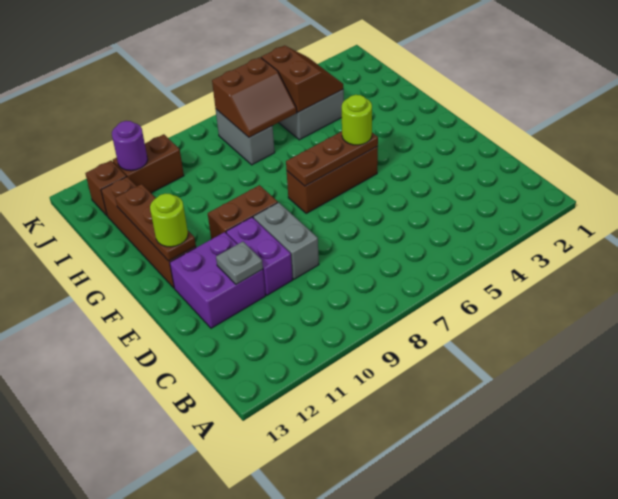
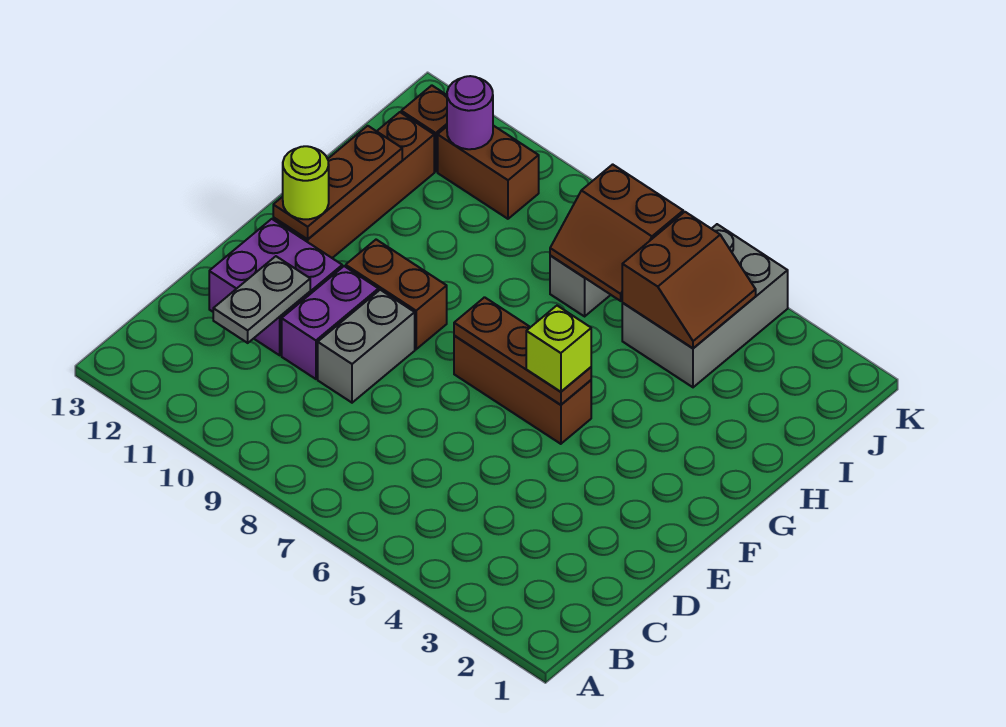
grey plate D11 level 2 -> grey plate C11:D11 level 2
lime round brick F5 level 3 -> lime brick F5 level 3

